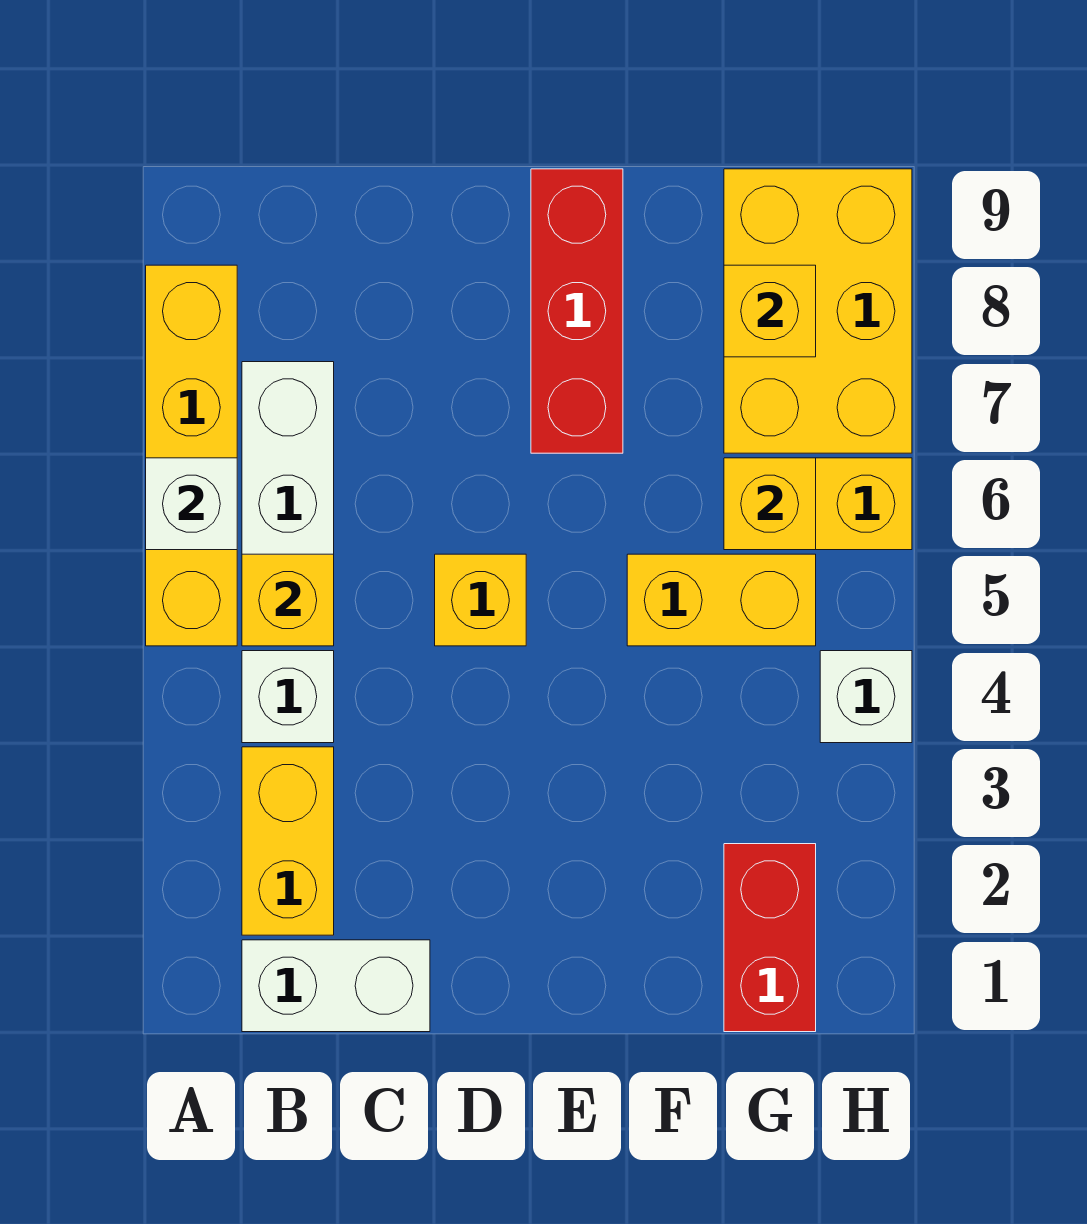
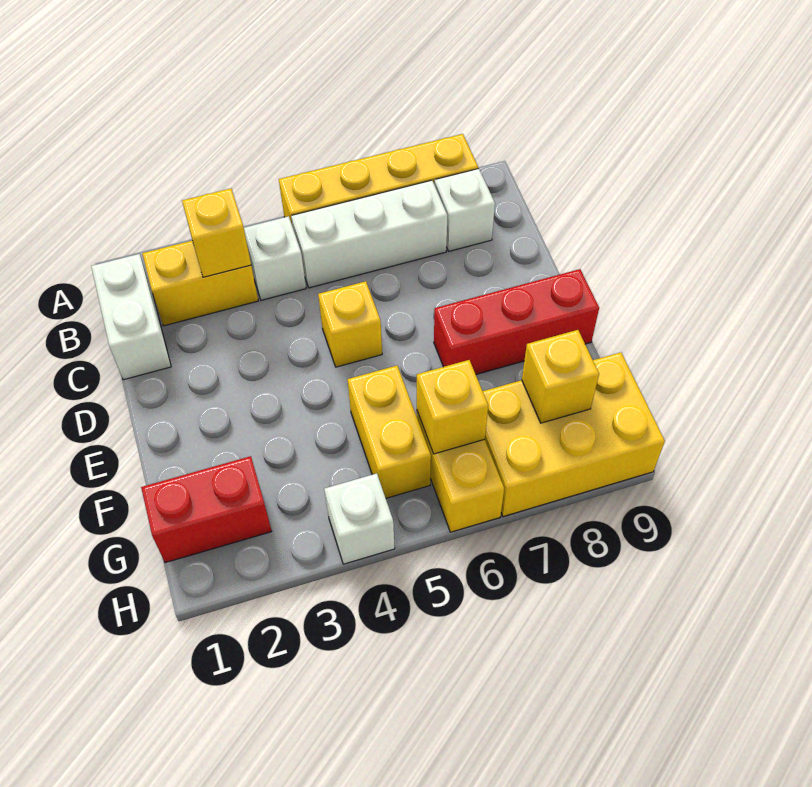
white brick A6 level 2 -> white brick B8 level 1
yellow brick B5 level 2 -> yellow brick B3 level 2

